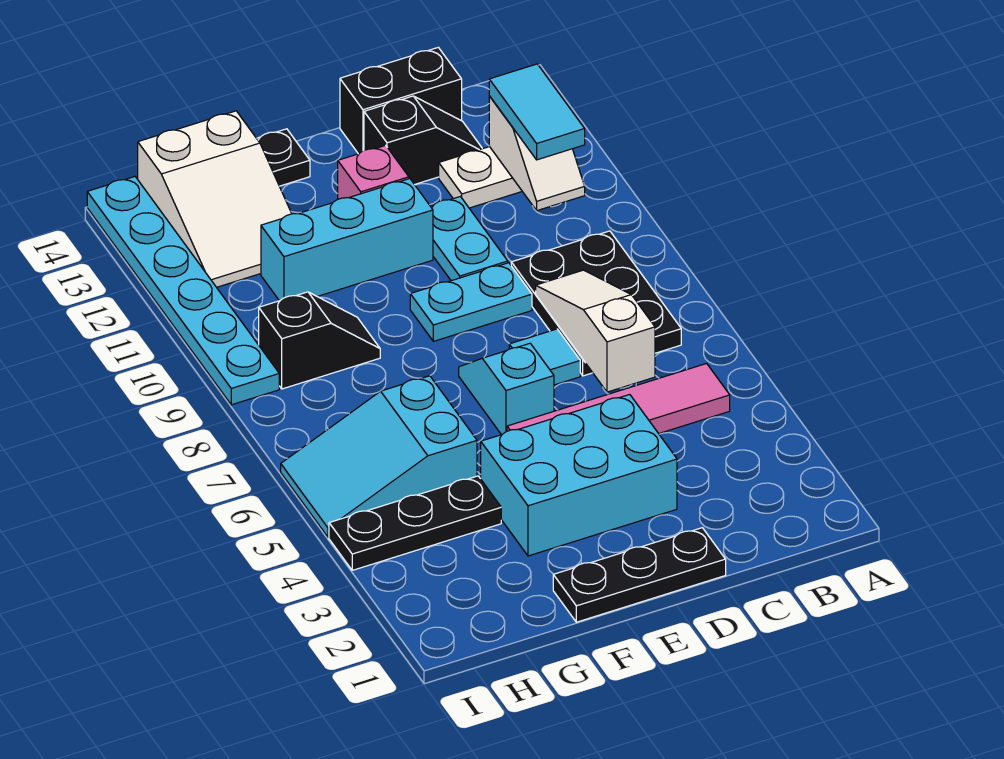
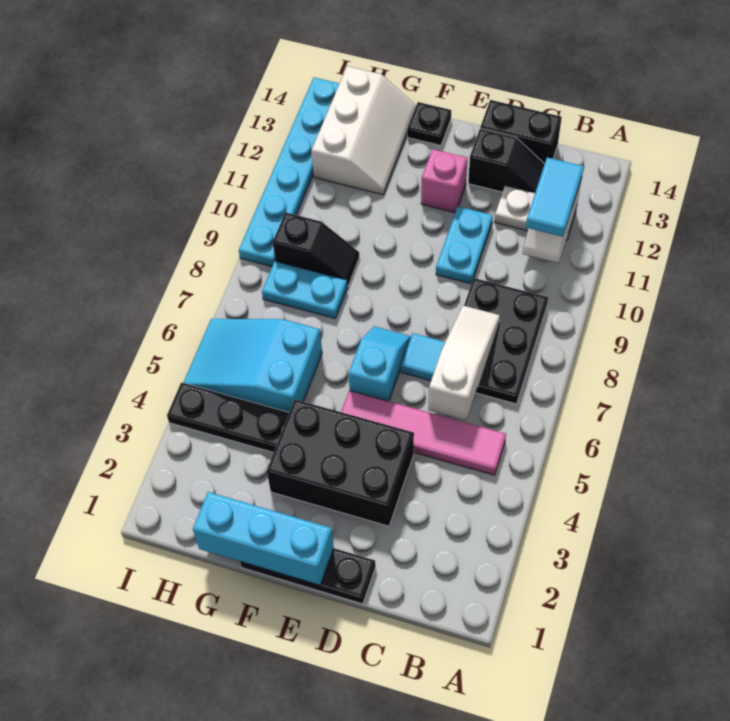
cyan brick D3:F4 level 1 -> black brick D3:F4 level 1
cyan plate D9:E9 level 1 -> cyan plate G8:H8 level 1
cyan brick E11:G11 level 1 -> cyan brick E1:G1 level 2
white slope G12:H14 level 1 top 14 -> white slope G12:H14 level 1 top H

